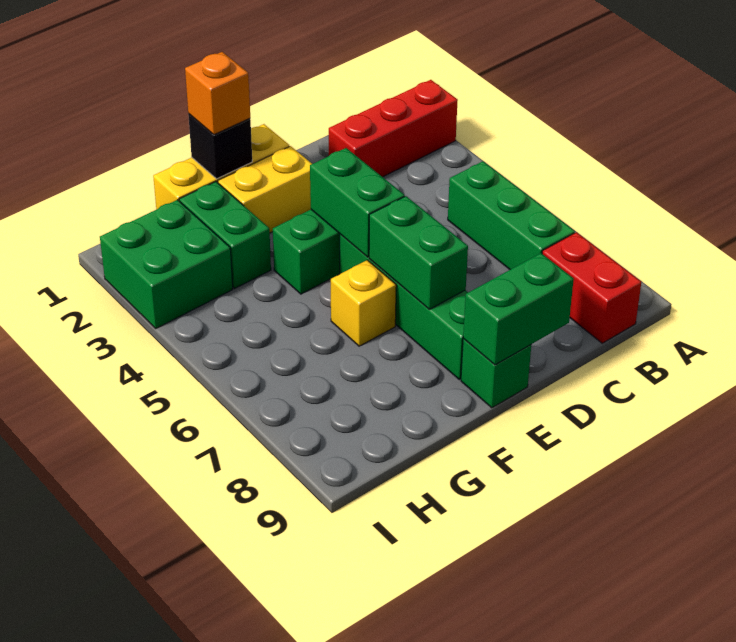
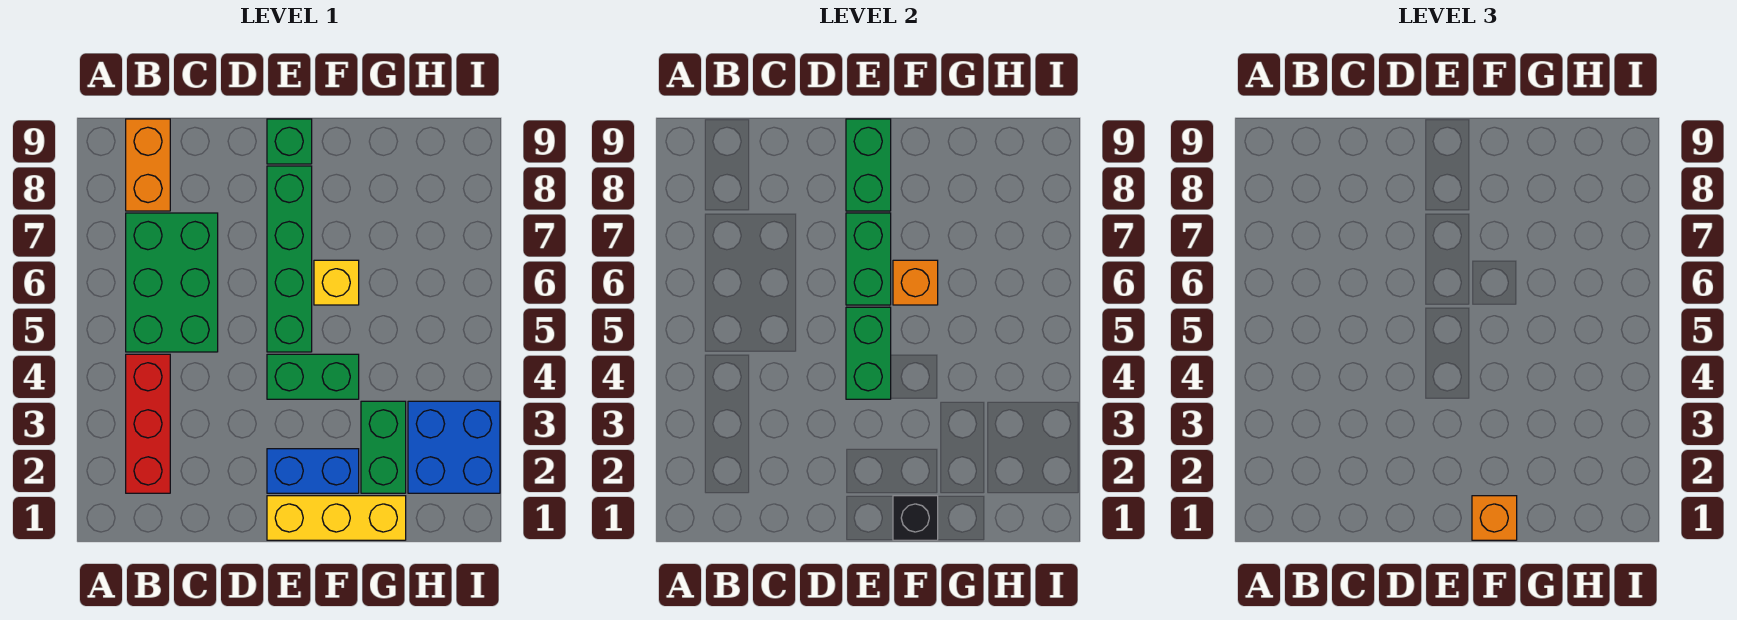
red brick A2:C2 level 1 -> red brick B2:B4 level 1
green brick B5:B7 level 1 -> green brick B5:C7 level 1
red brick B8:B9 level 1 -> orange brick B8:B9 level 1
green brick D9:E9 level 2 -> green brick E8:E9 level 2
yellow brick E2:F2 level 1 -> blue brick E2:F2 level 1
none -> orange brick F6 level 2
green brick H2:I3 level 1 -> blue brick H2:I3 level 1

